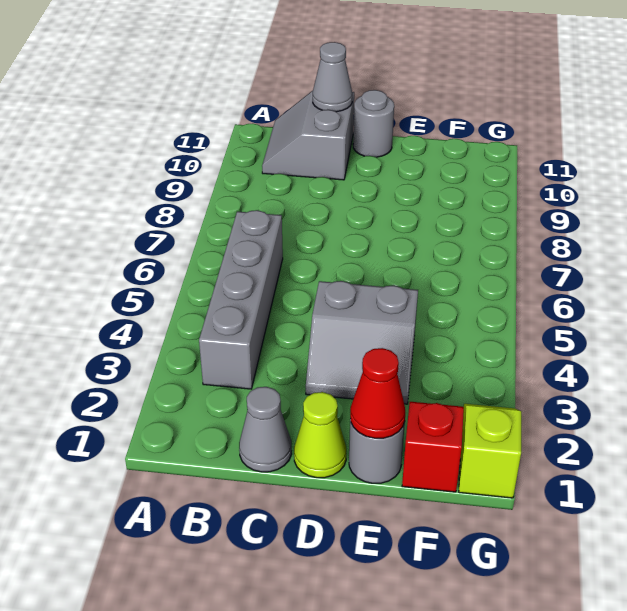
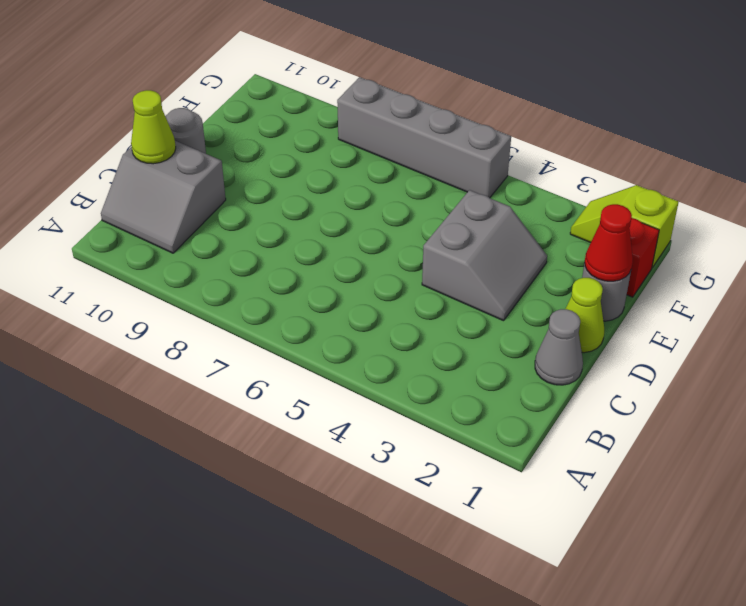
grey brick B3:B6 level 1 -> grey brick G5:G8 level 1
grey cone C11 level 2 -> lime cone C11 level 2

